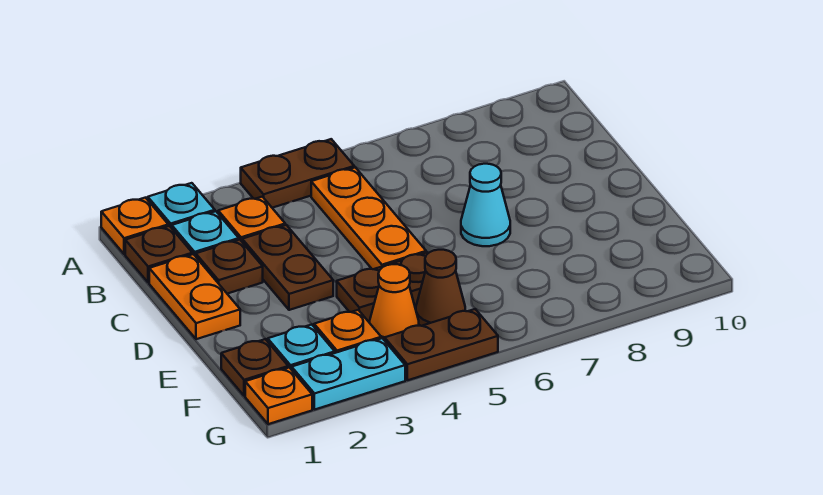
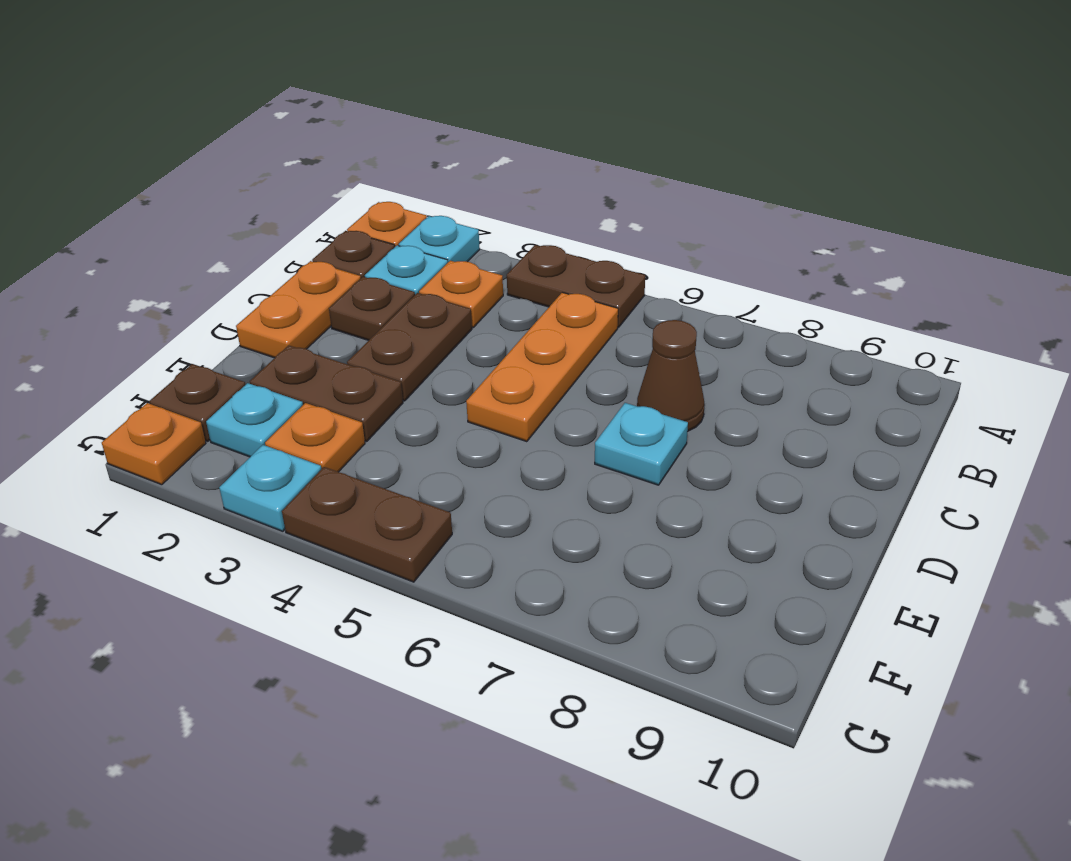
cyan cone D7 level 1 -> cyan plate D7 level 1
brown plate E4:E5 level 1 -> brown plate E2:E3 level 1
orange cone F4 level 1 -> none
brown cone F5 level 1 -> brown cone C7 level 1
cyan plate G2:G3 level 1 -> cyan plate G3 level 1

